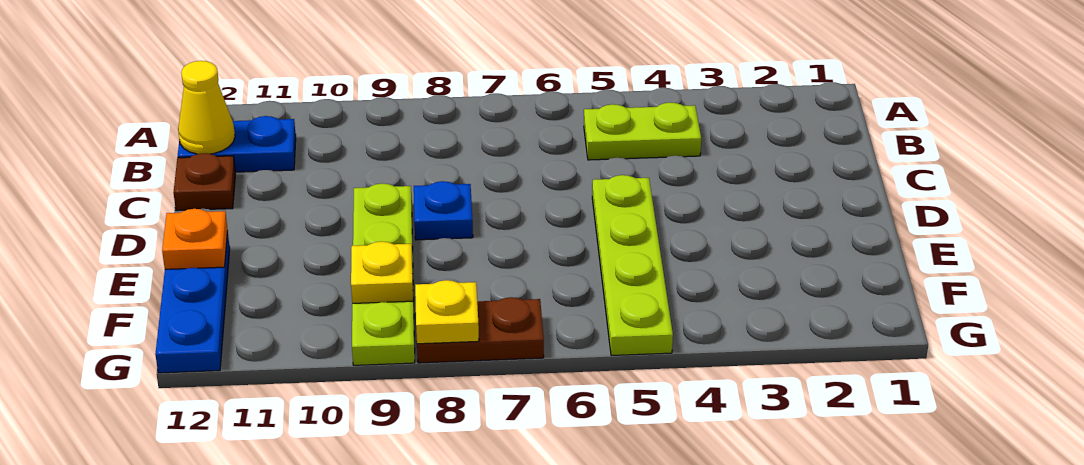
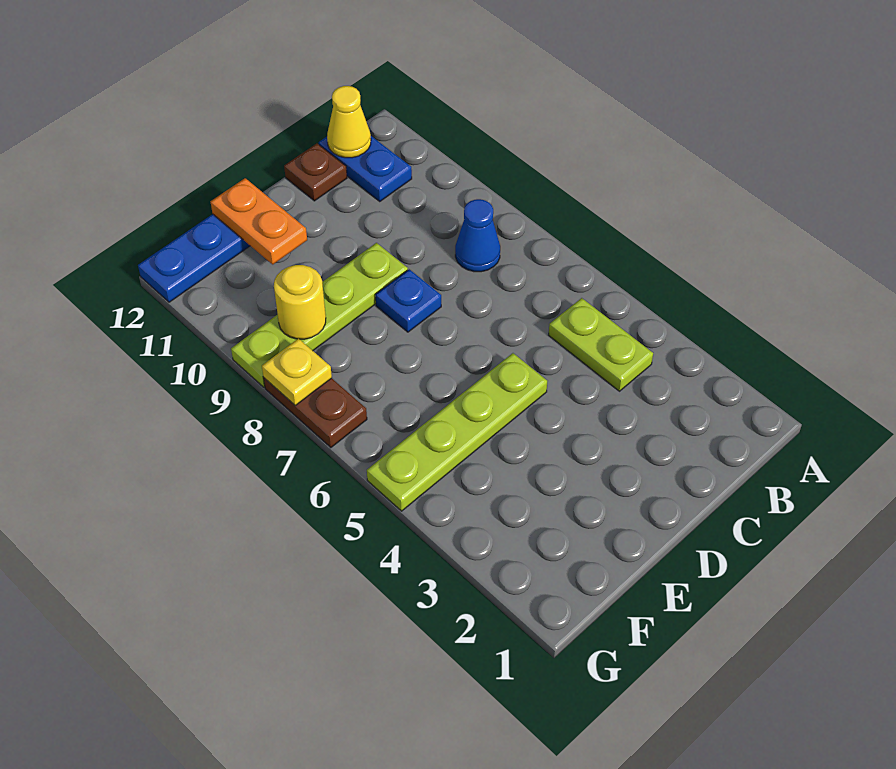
none -> blue cone B8 level 1
orange plate E12 level 2 -> orange plate E11:E12 level 2
yellow plate F9 level 2 -> yellow round brick F9 level 2

